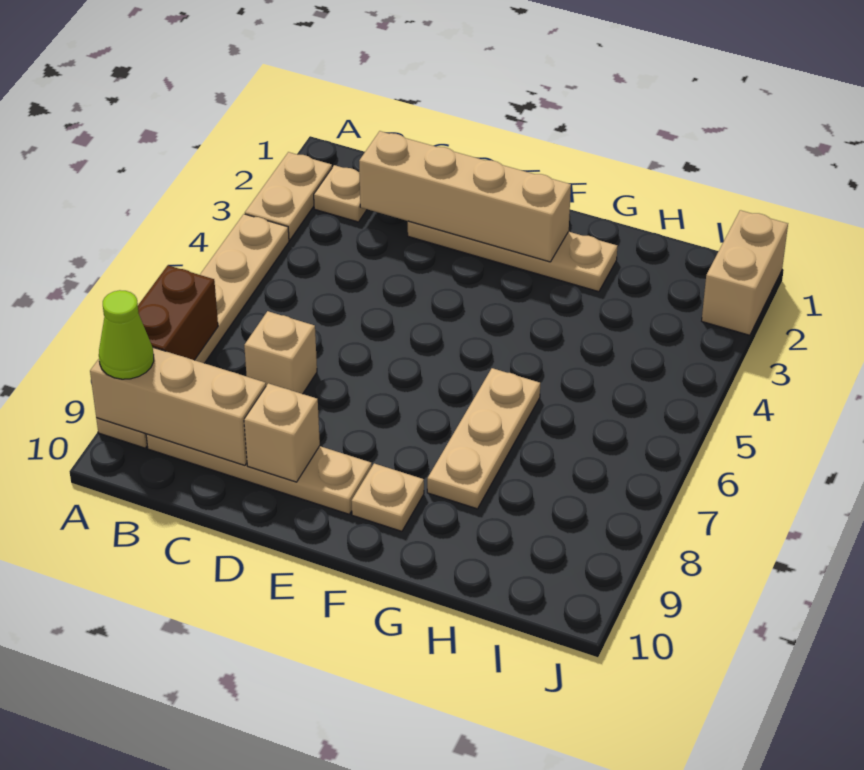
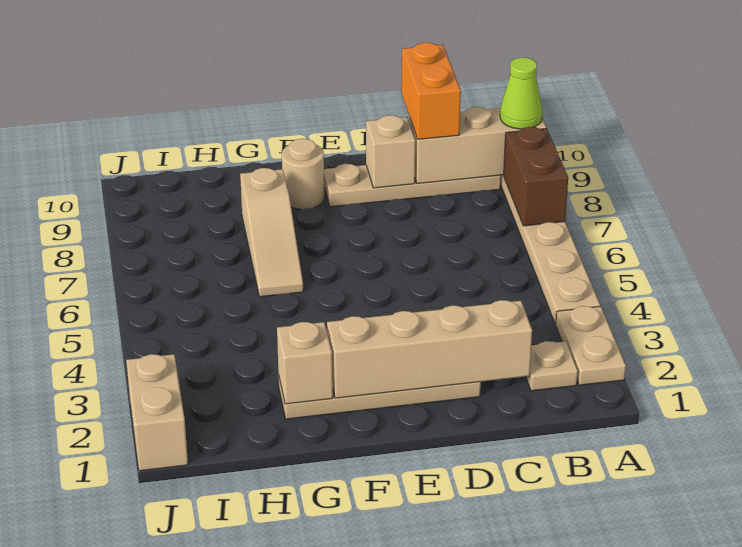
tan brick C7 level 1 -> tan brick G2 level 2
none -> orange brick C9:C10 level 3
tan plate F9 level 1 -> tan round brick F9 level 1
tan plate G6:G8 level 1 -> tan slope G6:G8 level 1 top 8

